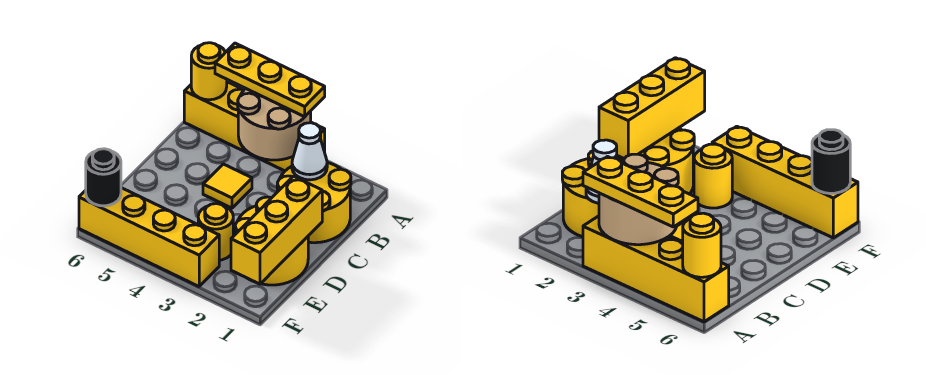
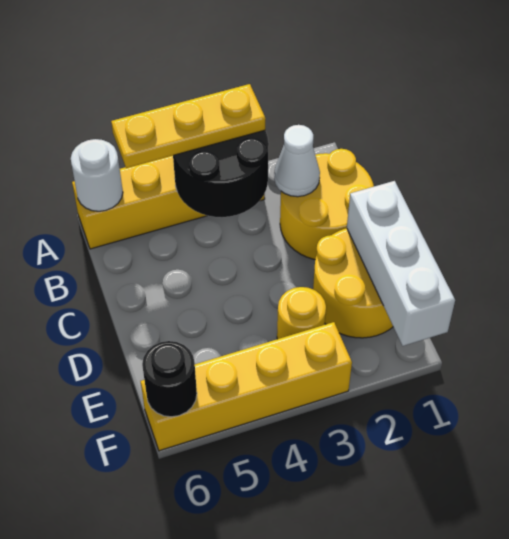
tan round brick A3:B4 level 2 -> black round brick A3:B4 level 2
yellow round brick A6 level 2 -> white round brick A6 level 2
yellow tile C4 level 1 -> none
yellow brick D1:F1 level 2 -> white brick D1:F1 level 2

